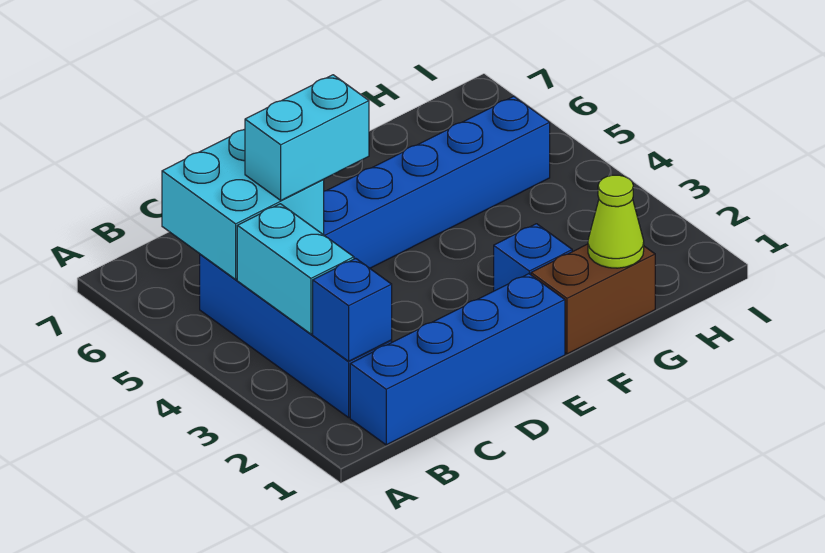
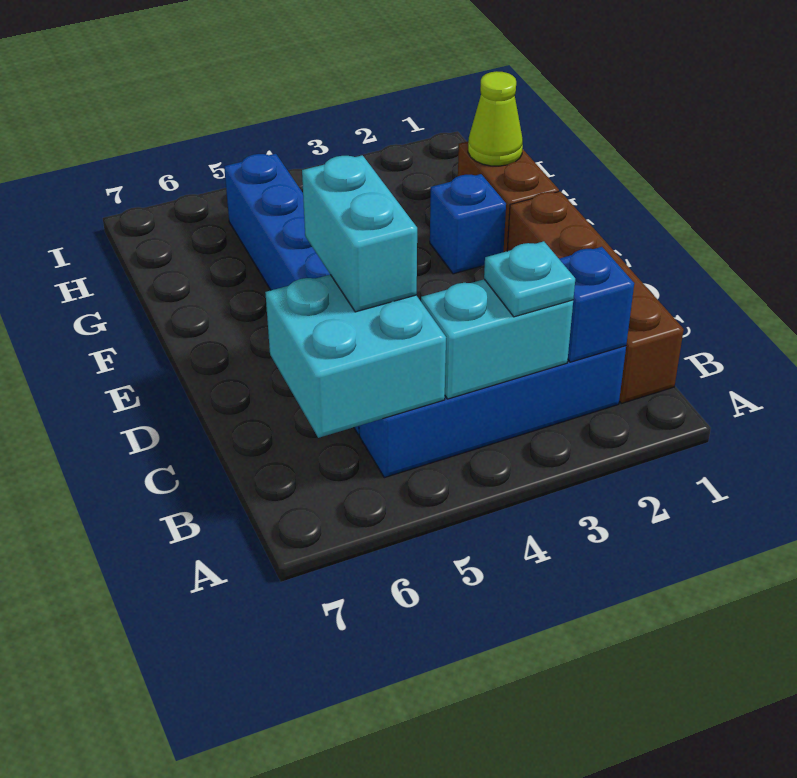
blue brick B1:E1 level 1 -> brown brick B1:E1 level 1
none -> cyan plate B3 level 3

